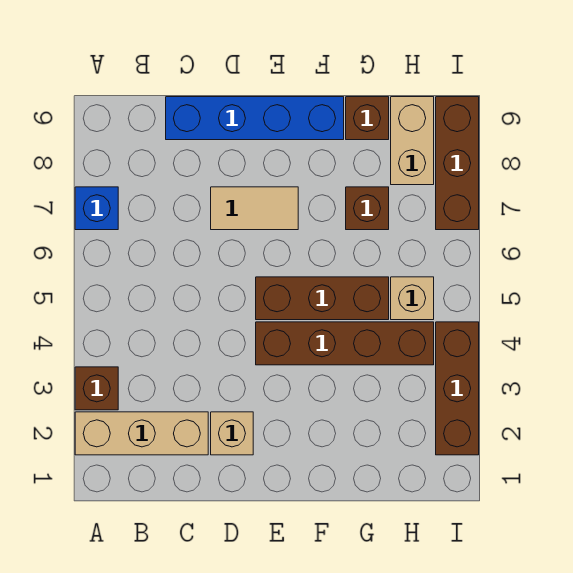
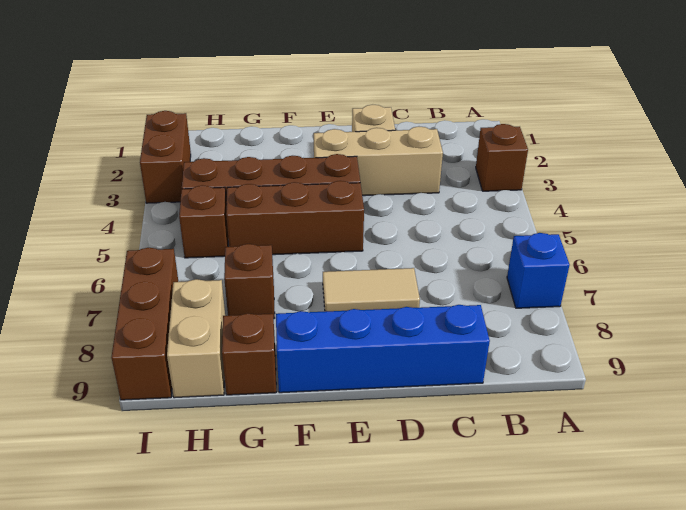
tan brick A2:C2 level 1 -> tan brick C3:E3 level 1
tan brick H5 level 1 -> brown brick H5 level 1
brown brick I2:I4 level 1 -> brown brick I2:I3 level 1

